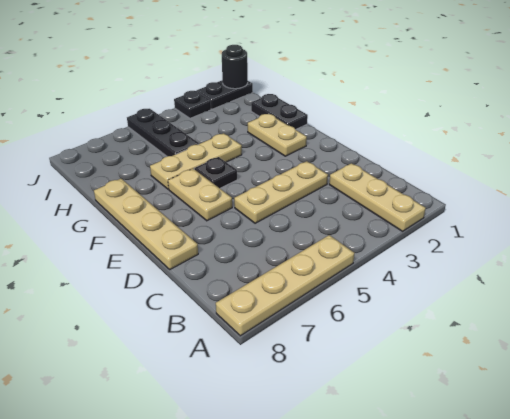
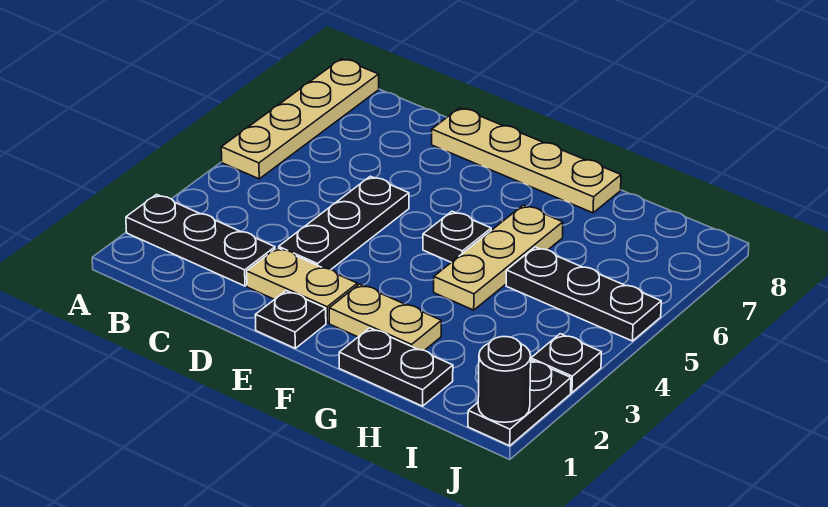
tan plate A2:C2 level 1 -> black plate A2:C2 level 1
tan plate D3:D5 level 1 -> black plate D3:D5 level 1
none -> black plate E1 level 1
tan plate E6:F6 level 1 -> tan plate D2:E2 level 1

